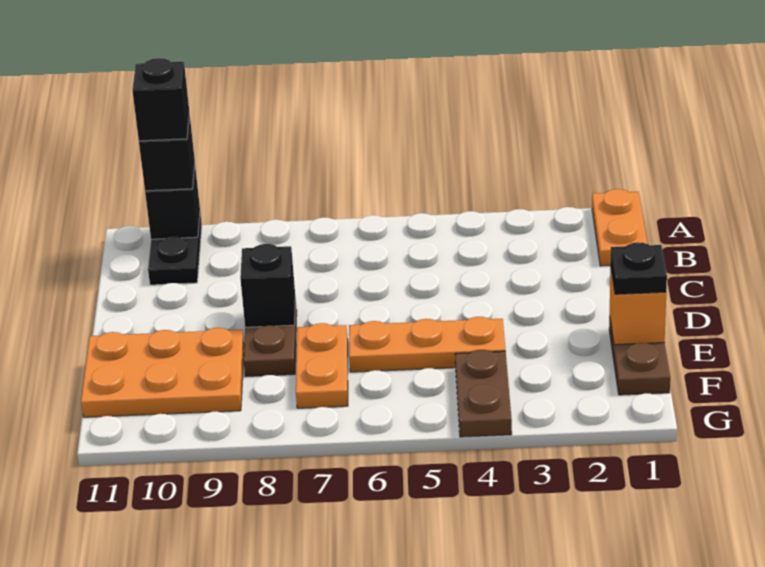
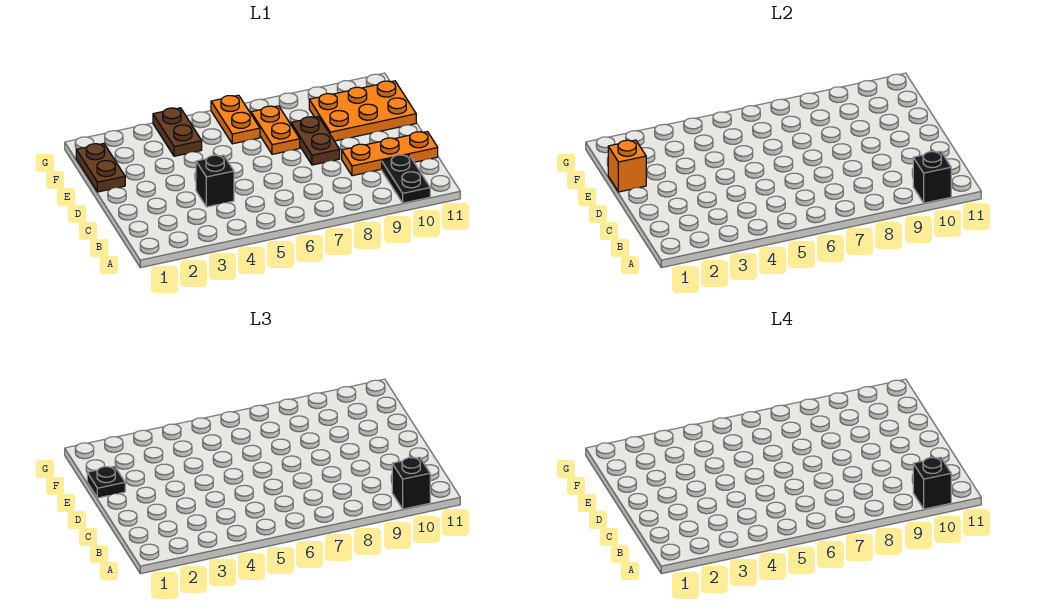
orange plate A1:B1 level 1 -> orange plate F6:G6 level 1
black brick D8 level 2 -> black brick C4 level 1
orange plate E4:E6 level 1 -> orange plate C9:C11 level 1

